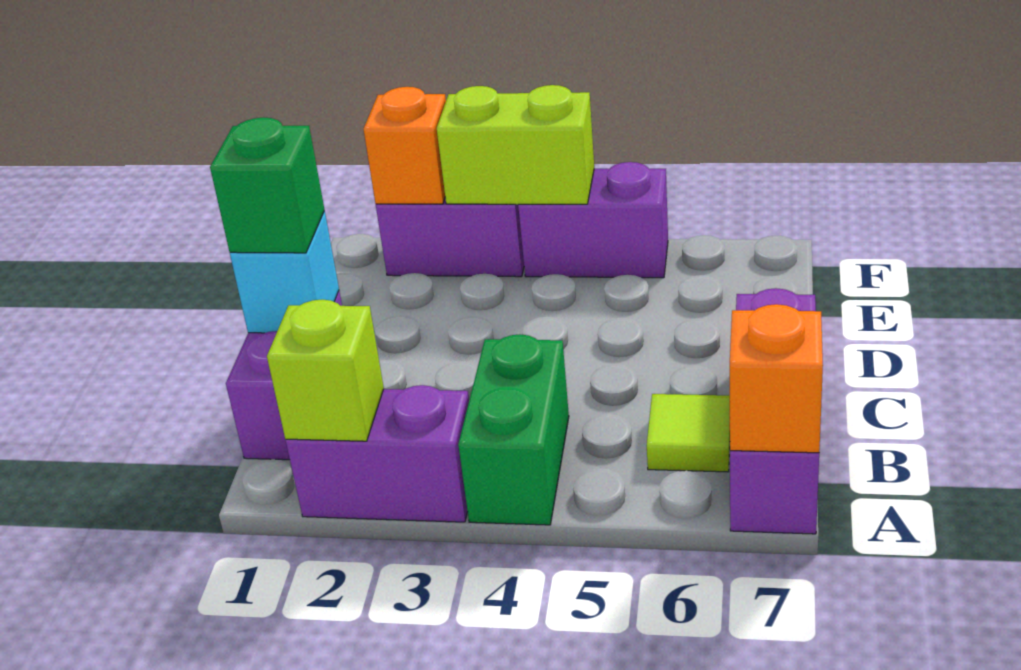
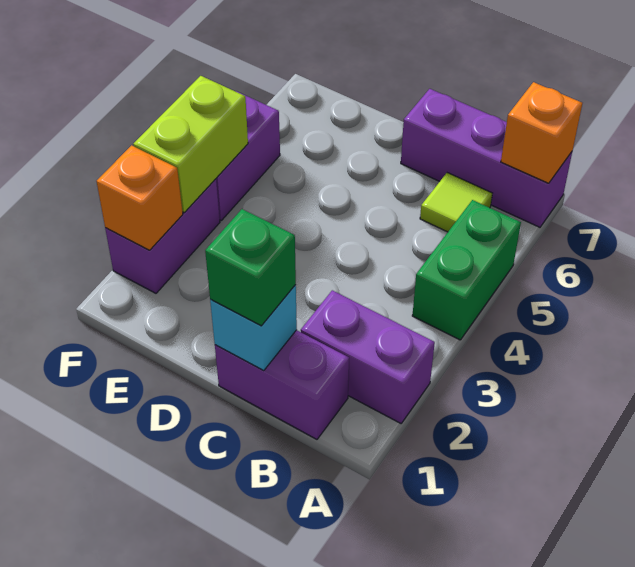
purple brick A2:A3 level 1 -> purple brick A2:B2 level 1
lime brick A2 level 2 -> none
green brick A4:B4 level 1 -> green brick A4:A5 level 1

